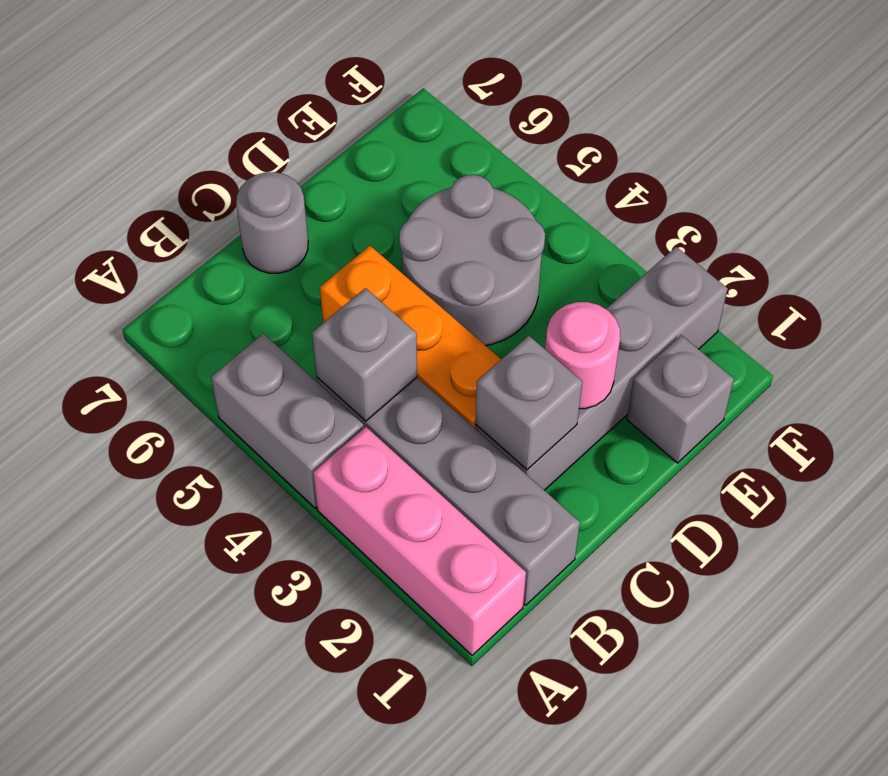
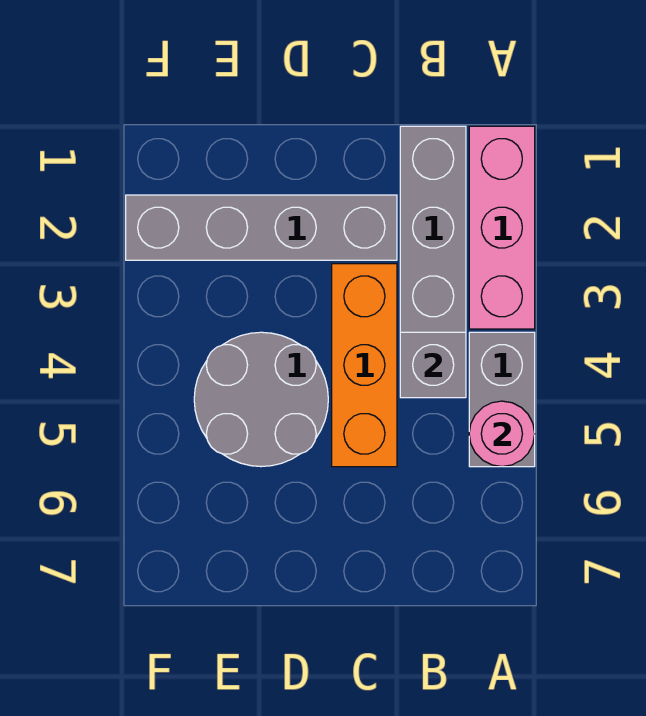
grey brick C2 level 2 -> none
grey round brick C7 level 1 -> none
pink round brick D2 level 2 -> pink round brick A5 level 2
grey brick E1 level 1 -> none

